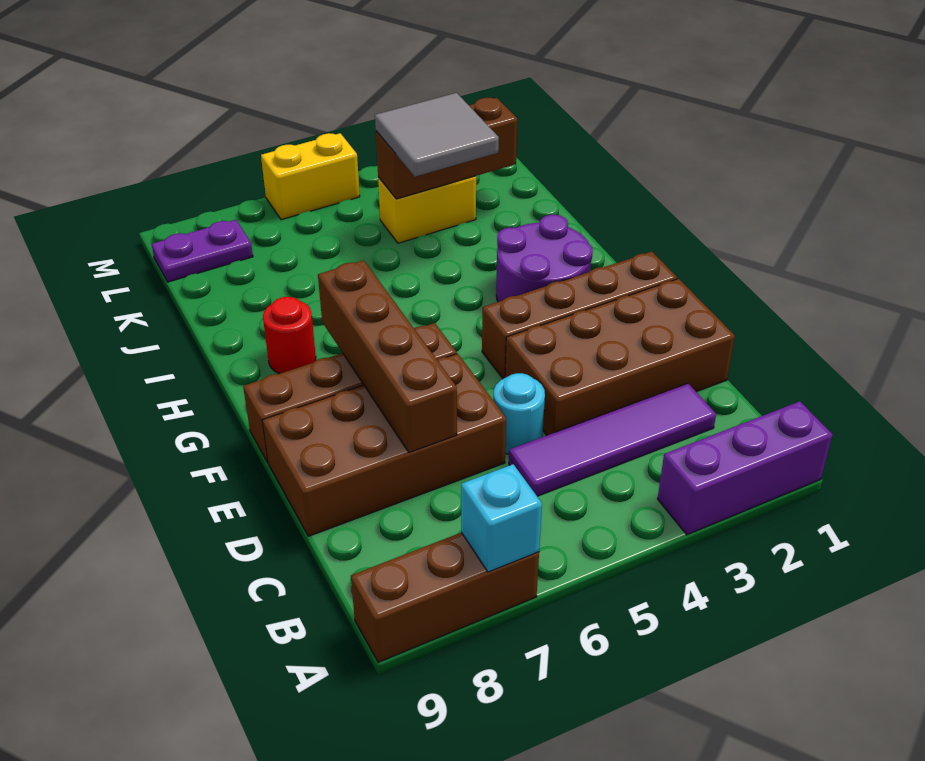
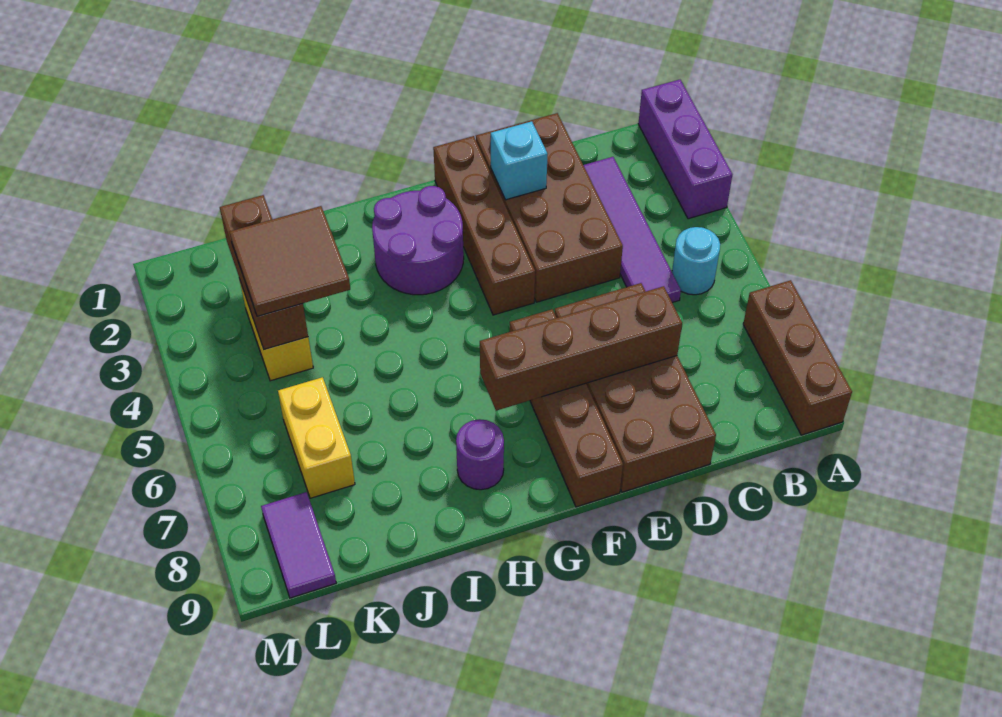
cyan brick A7 level 2 -> cyan brick E2 level 2
cyan round brick D5 level 1 -> cyan round brick B5 level 1
red round brick H8 level 1 -> purple round brick H8 level 1
grey tile J3:K4 level 3 -> brown tile J3:K4 level 3
purple plate L8:L9 level 1 -> purple tile L8:L9 level 1
yellow brick M5:M6 level 1 -> yellow brick K6:K7 level 1

